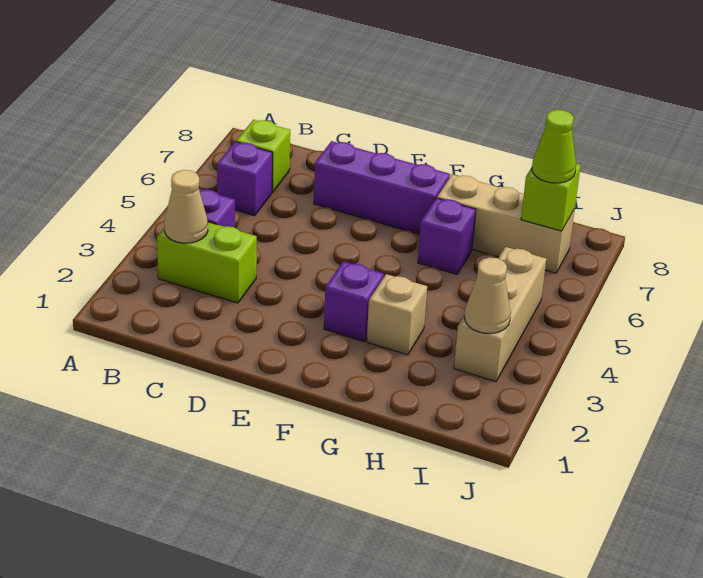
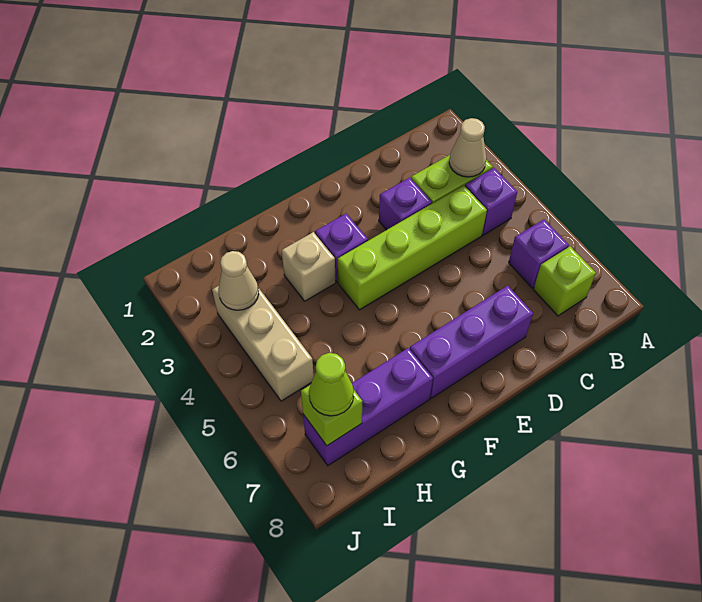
none -> lime brick C4:F4 level 1
purple brick G6 level 1 -> purple brick D3 level 1
tan brick G7:I7 level 1 -> purple brick G7:I7 level 1

